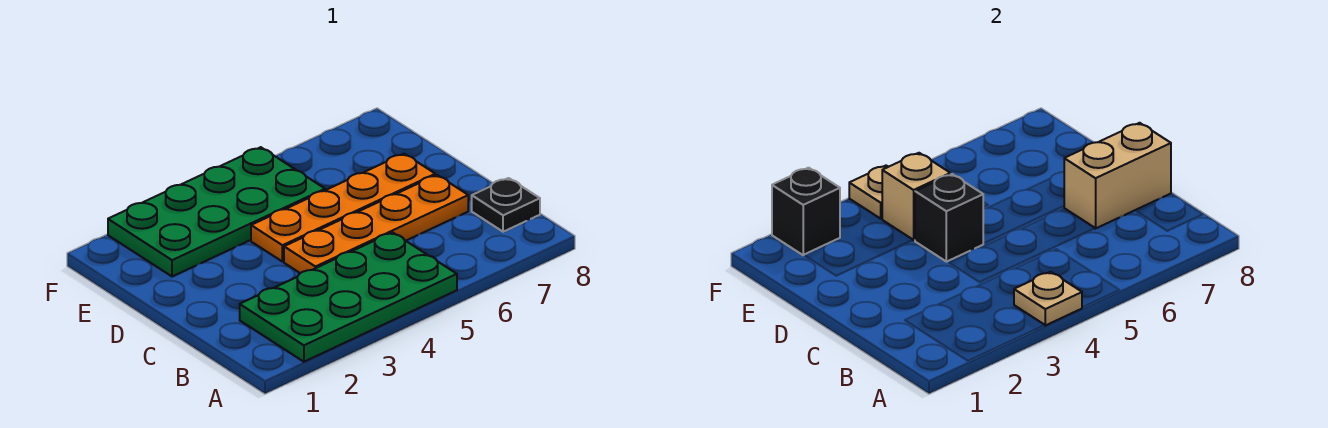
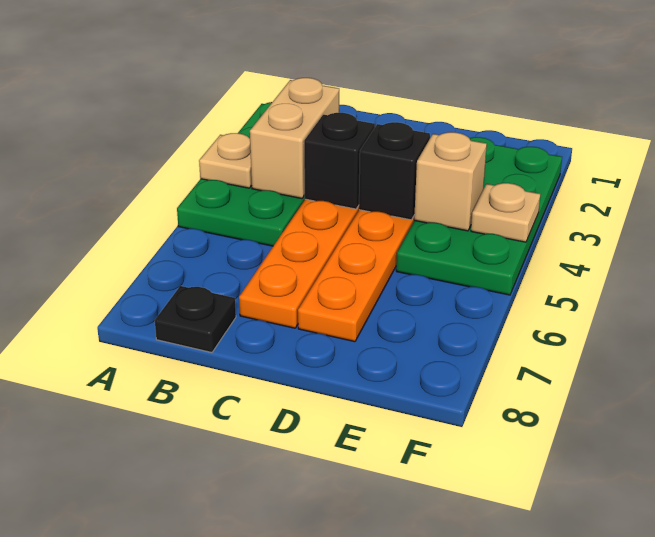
tan brick C7:C8 level 2 -> tan brick B3:B4 level 2
black brick F2 level 2 -> black brick C4 level 2

